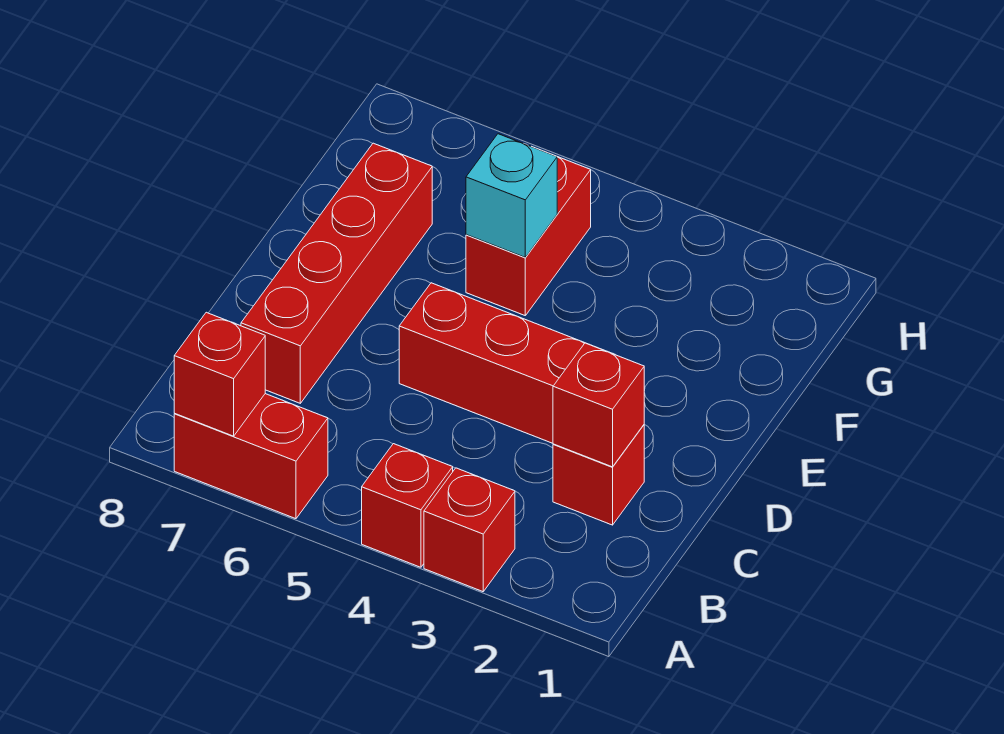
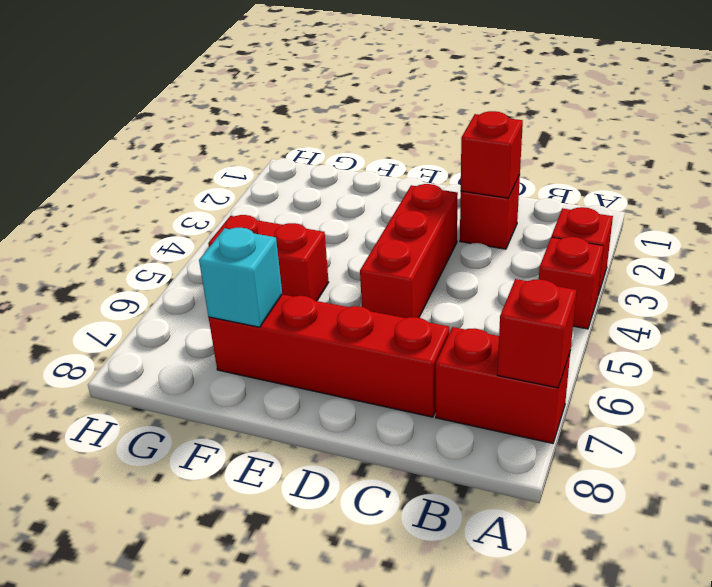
red brick A6:A7 level 1 -> red brick A7:B7 level 1
cyan brick F5 level 2 -> cyan brick F7 level 2

